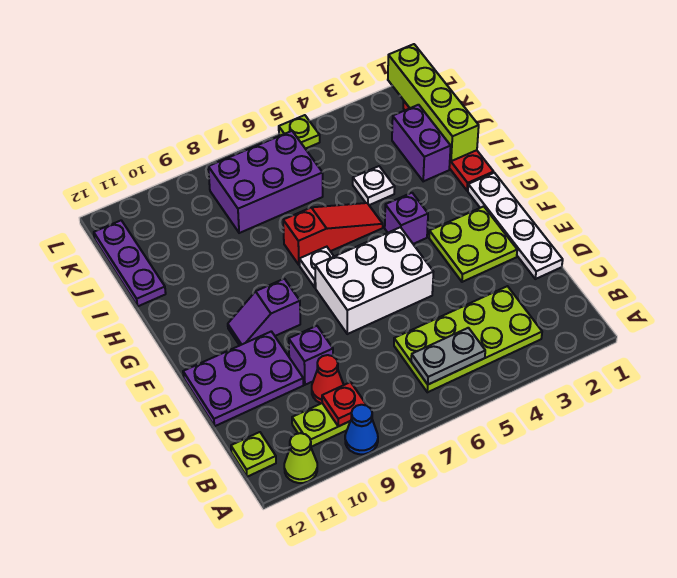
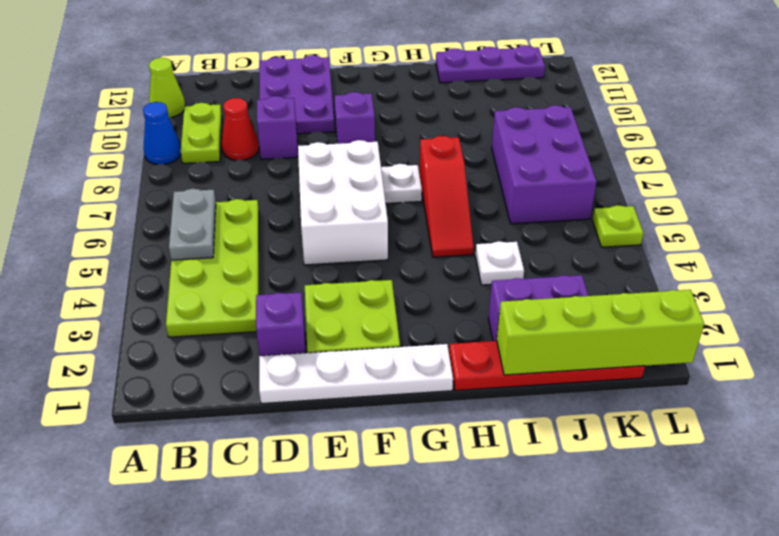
red plate B9 level 2 -> none
lime plate B12 level 1 -> none
purple brick G4 level 1 -> purple brick D2 level 1

